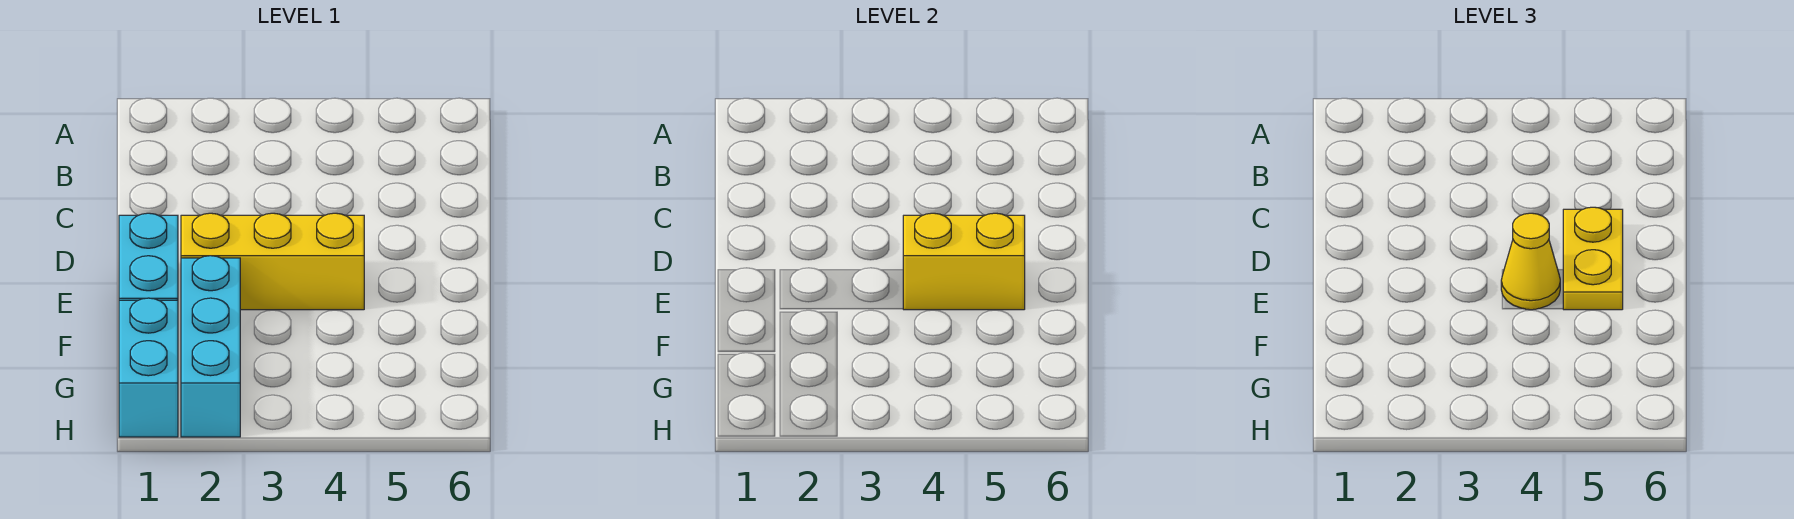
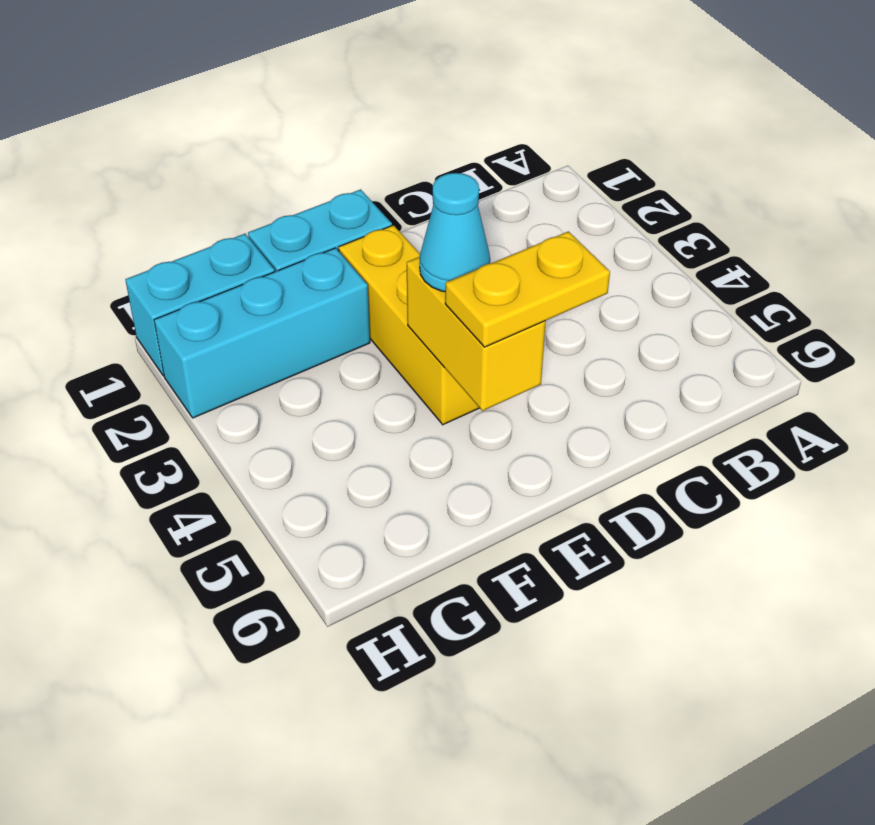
yellow cone E4 level 3 -> cyan cone E4 level 3

